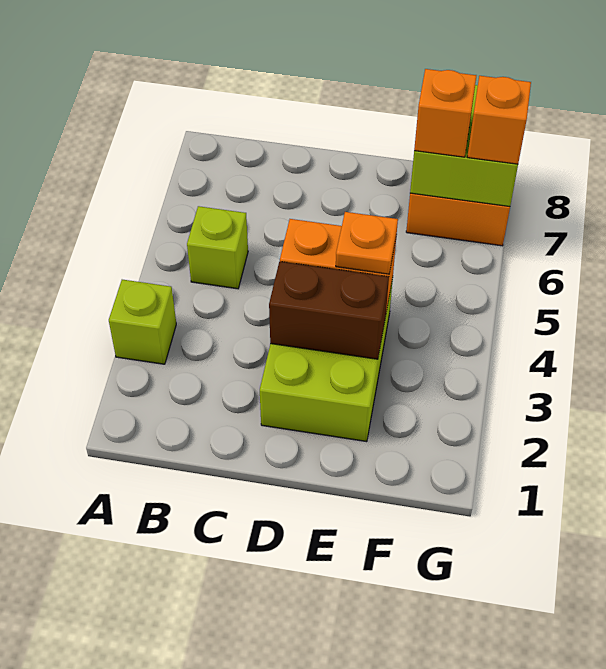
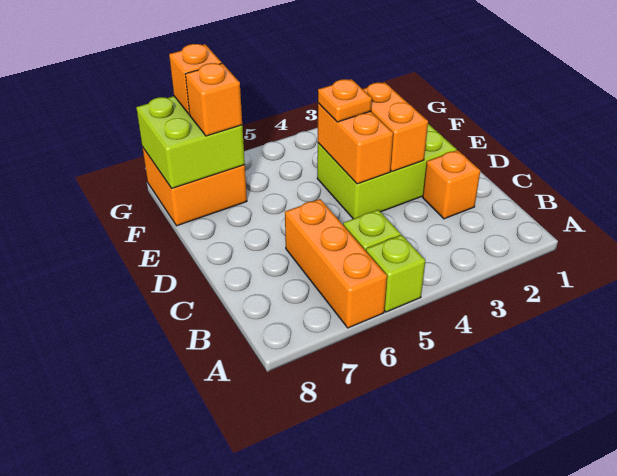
lime brick A3 level 1 -> lime brick A5 level 1
none -> orange brick A6:C6 level 1
none -> orange brick C2 level 1
brown brick D3:E3 level 2 -> orange brick D3:E3 level 2

